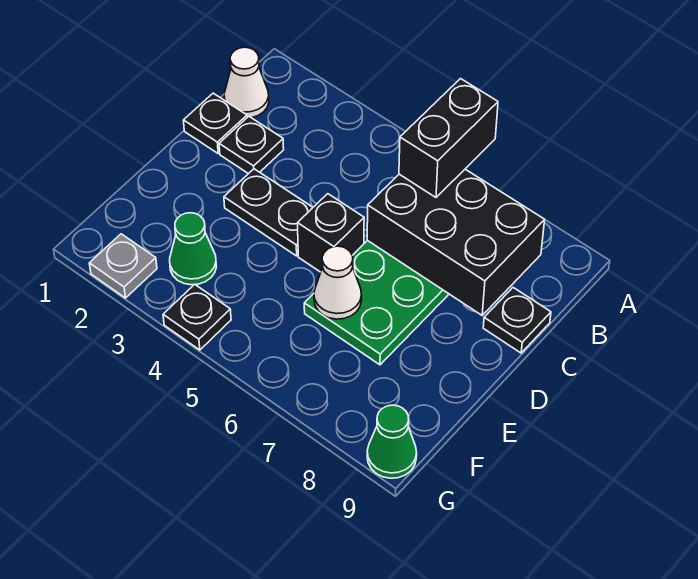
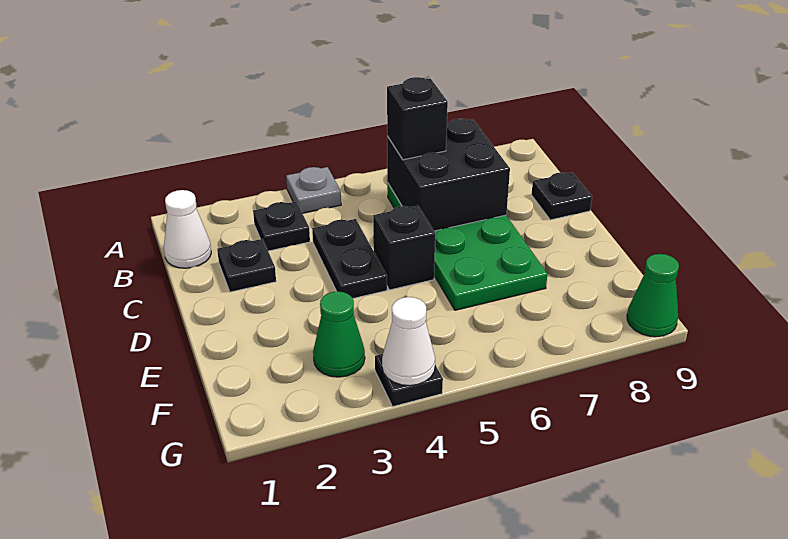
black brick A6:B6 level 3 -> black brick B6 level 3
black brick B6:C8 level 2 -> black brick B6:C7 level 2
black plate C1 level 1 -> black plate B3 level 1
black plate D3:D4 level 1 -> black plate C4:D4 level 1
white cone E6 level 2 -> white cone G4 level 2
grey plate G2 level 1 -> grey plate A4 level 1

